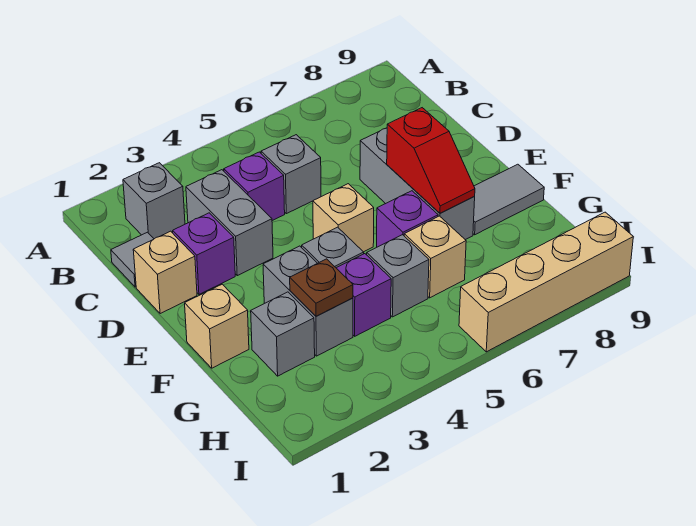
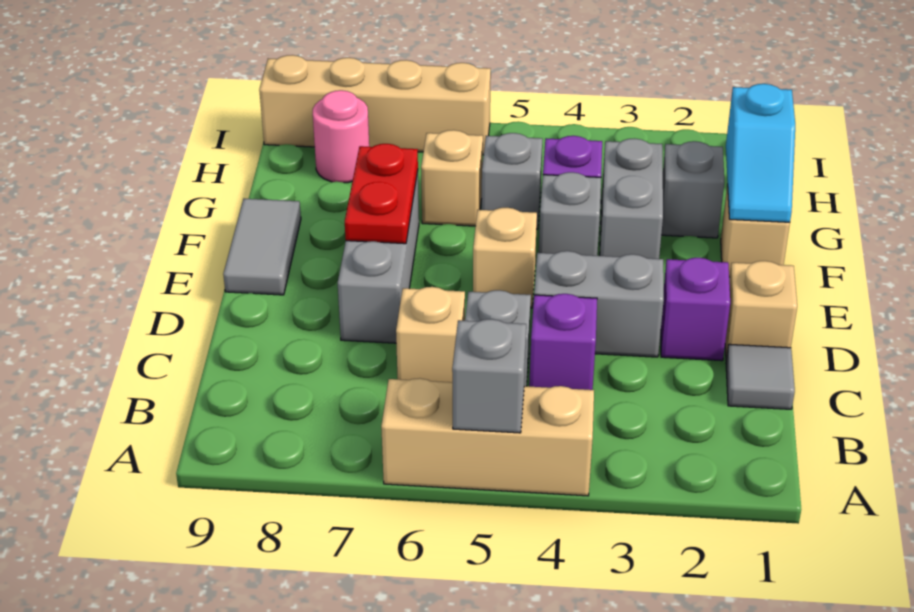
none -> tan brick A4:A6 level 1
grey brick B2 level 1 -> grey brick A5 level 2
grey brick C3:D3 level 1 -> grey brick D3:D4 level 1
none -> tan brick C6 level 1
red slope E7:F7 level 2 top E -> red plate E7:F7 level 2
none -> cyan slope F1:G1 level 2 top G
purple brick F6 level 1 -> none
grey tile F8:F9 level 1 -> grey tile E9:F9 level 1
brown plate G3 level 2 -> none
none -> pink round brick H8 level 1

